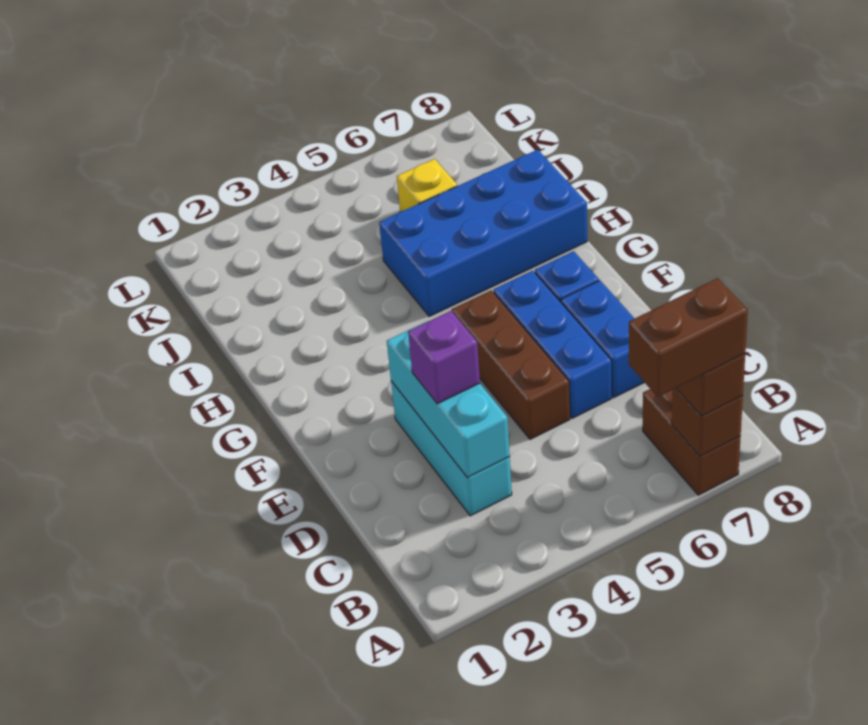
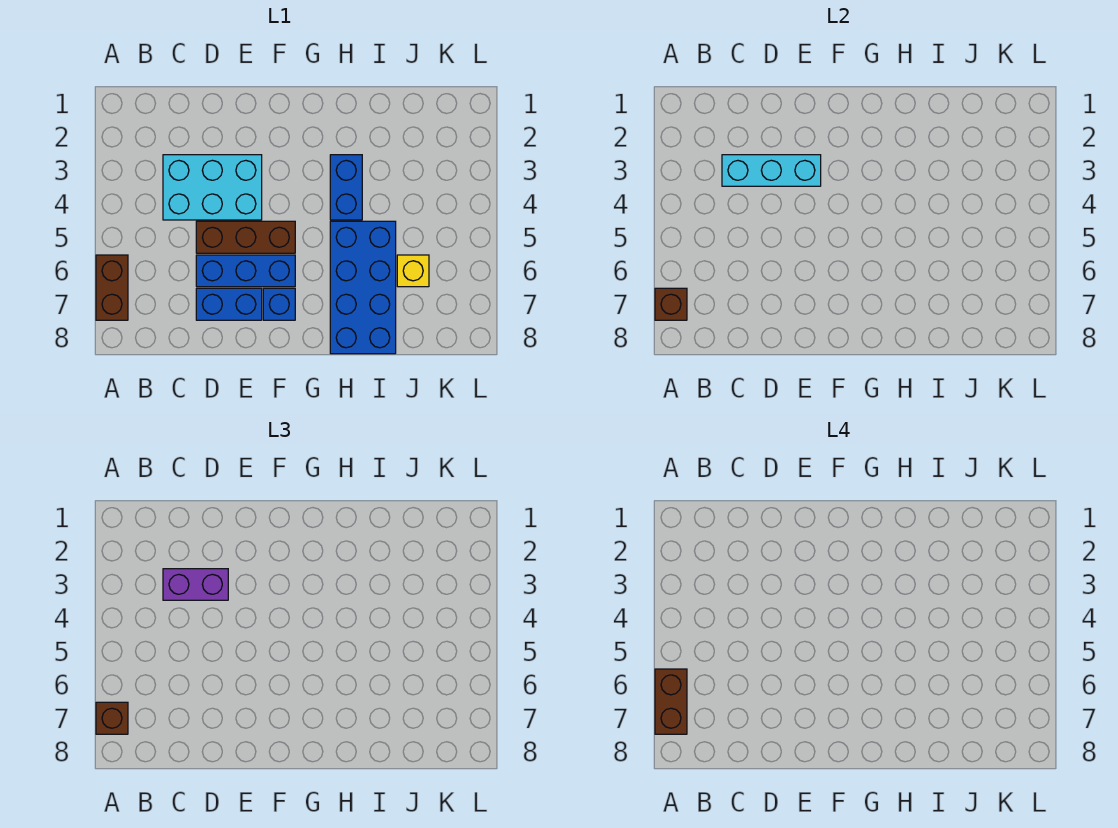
brown brick A7:B7 level 1 -> brown brick A6:A7 level 1
cyan brick C3:E3 level 1 -> cyan brick C3:E4 level 1
purple brick D3 level 3 -> purple brick C3:D3 level 3
none -> blue brick H3:H4 level 1

